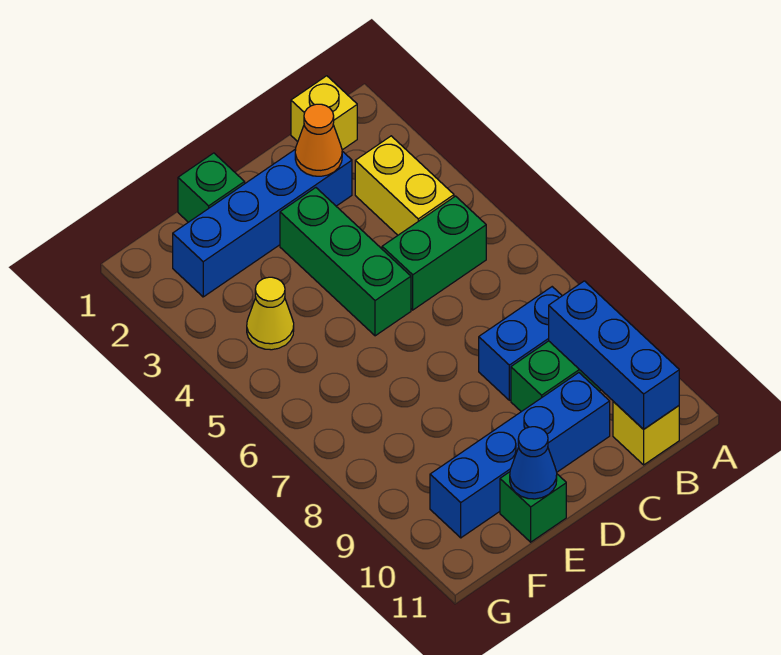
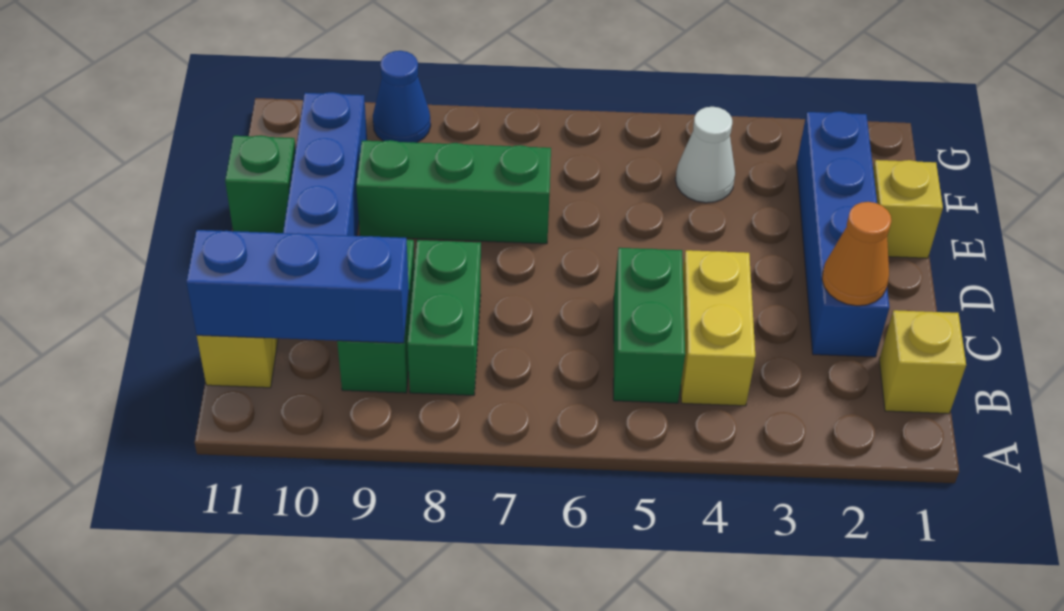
yellow brick B3:B4 level 1 -> yellow brick B4:C4 level 1
blue brick B8:C8 level 1 -> green brick B8:C8 level 1
green brick D3:D5 level 1 -> green brick E7:E9 level 1
green brick E1 level 1 -> yellow brick E1 level 1
blue cone E11 level 2 -> blue cone G9 level 1
yellow cone F4 level 1 -> white cone F4 level 1

